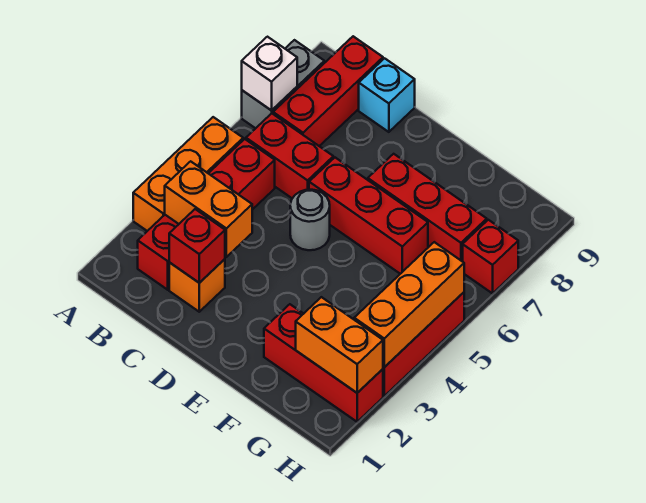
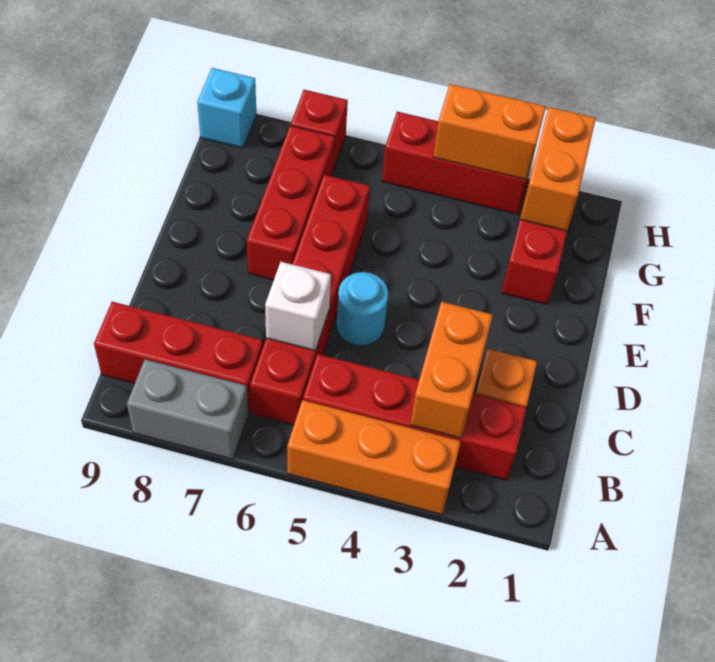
white brick A7 level 2 -> white brick C6 level 2
red brick C2 level 2 -> none
cyan brick C9 level 1 -> cyan brick H9 level 1
grey round brick D5 level 1 -> cyan round brick D5 level 1
orange brick H3:H5 level 2 -> orange brick H3:H4 level 2

